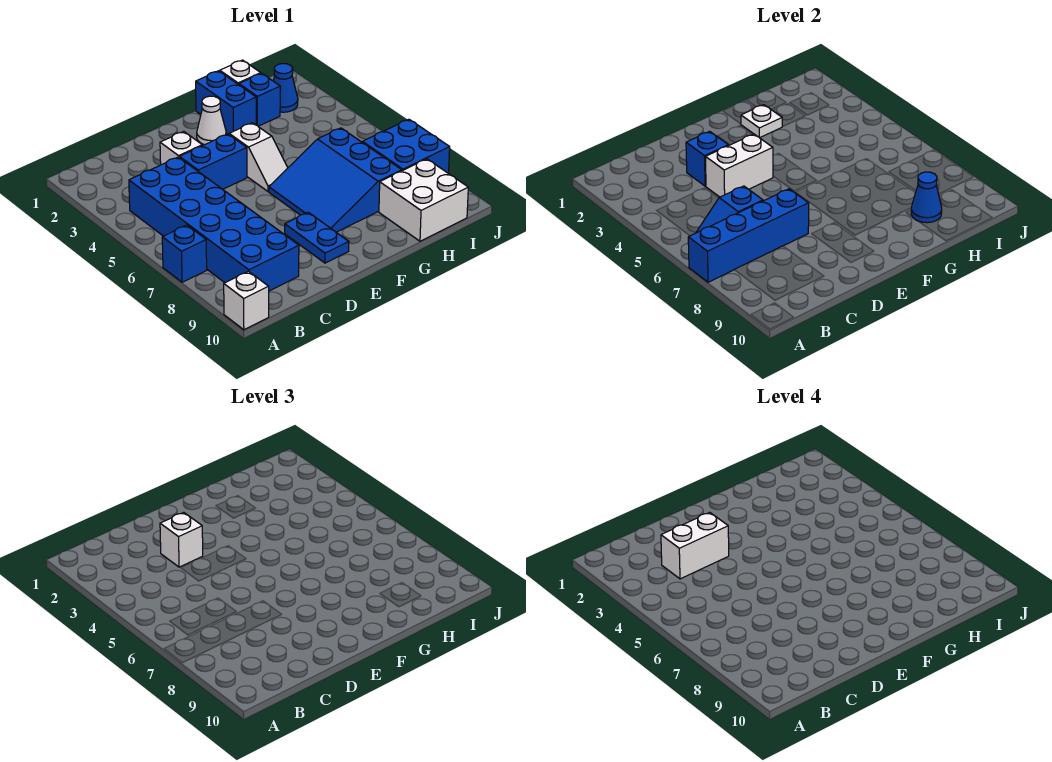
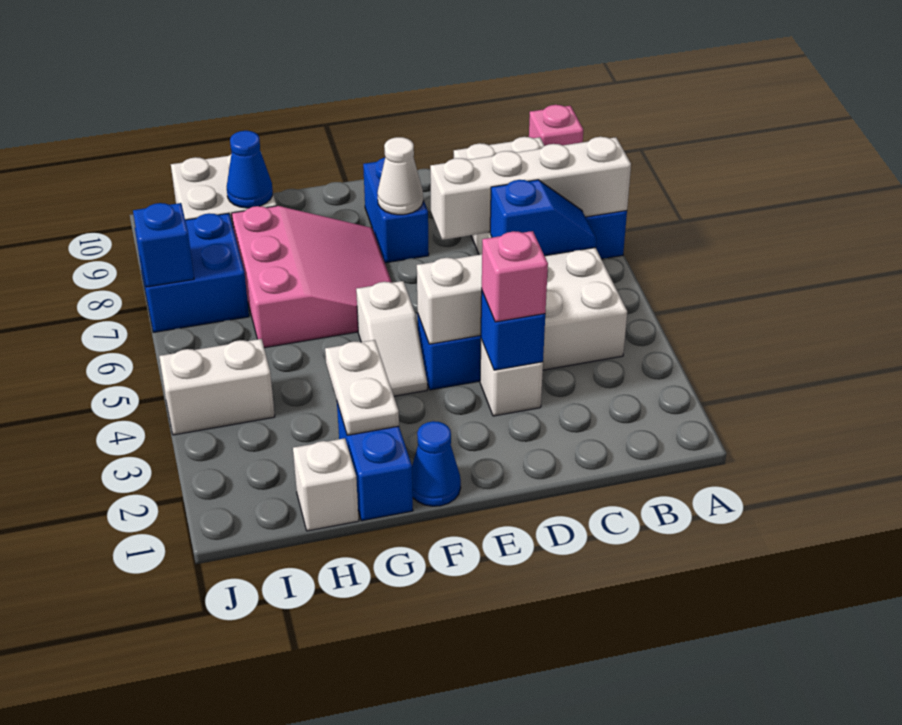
blue brick A7:D7 level 2 -> white brick A7:D7 level 2
white brick A10 level 1 -> pink brick A10 level 1
blue brick B4:C9 level 1 -> white brick B4:C9 level 1
white brick C3:D3 level 4 -> white brick I4:J4 level 1
white brick D3 level 3 -> pink brick D3 level 3
blue plate E8:E9 level 1 -> blue brick E8:E9 level 1
white cone F2 level 1 -> white cone E8 level 2
white slope F4:F5 level 1 top 4 -> white slope F4:F5 level 1 top 5
blue slope F6:H8 level 1 top H -> pink slope F6:H8 level 1 top H
white plate G2 level 2 -> white plate G2:G3 level 2
blue brick H2 level 1 -> blue brick J7 level 2
blue cone I2 level 1 -> blue cone F1 level 1

